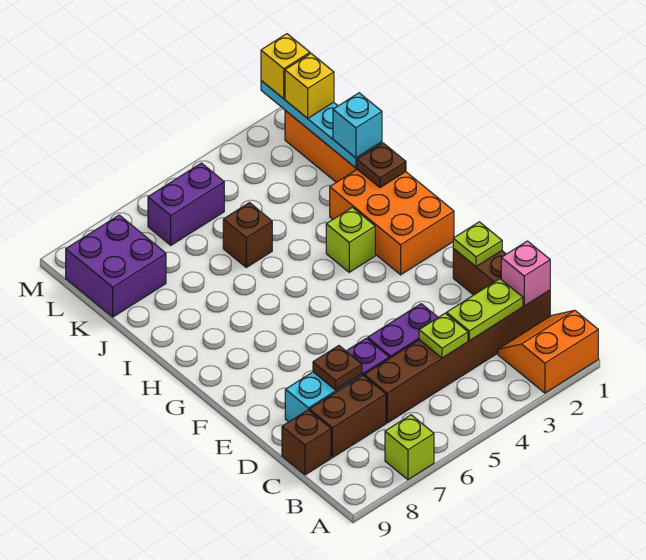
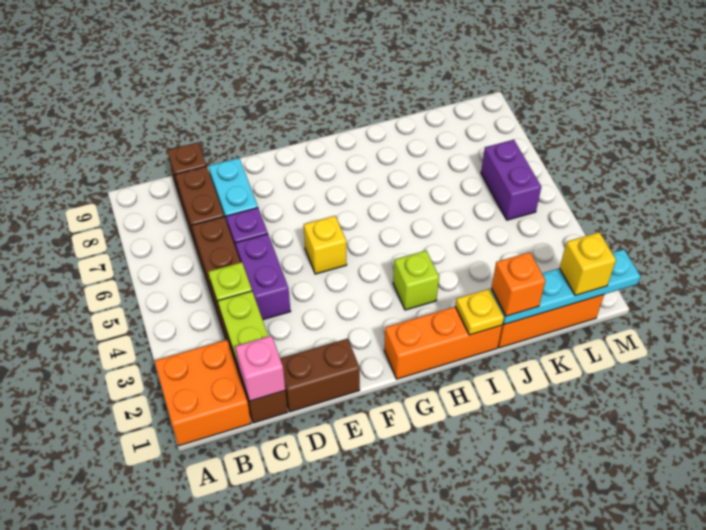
orange slope A1:B2 level 1 top A -> orange brick A1:B2 level 1
lime brick A7 level 1 -> none
brown plate D7 level 2 -> none
lime plate E1 level 2 -> none
orange brick G1:I2 level 1 -> orange brick G1:I1 level 1
brown plate I1 level 2 -> yellow plate I1 level 2
cyan brick J1 level 3 -> orange brick J1 level 3
brown brick J5 level 1 -> none
purple brick K8:L9 level 1 -> none
yellow brick M1 level 3 -> yellow brick F5 level 1

